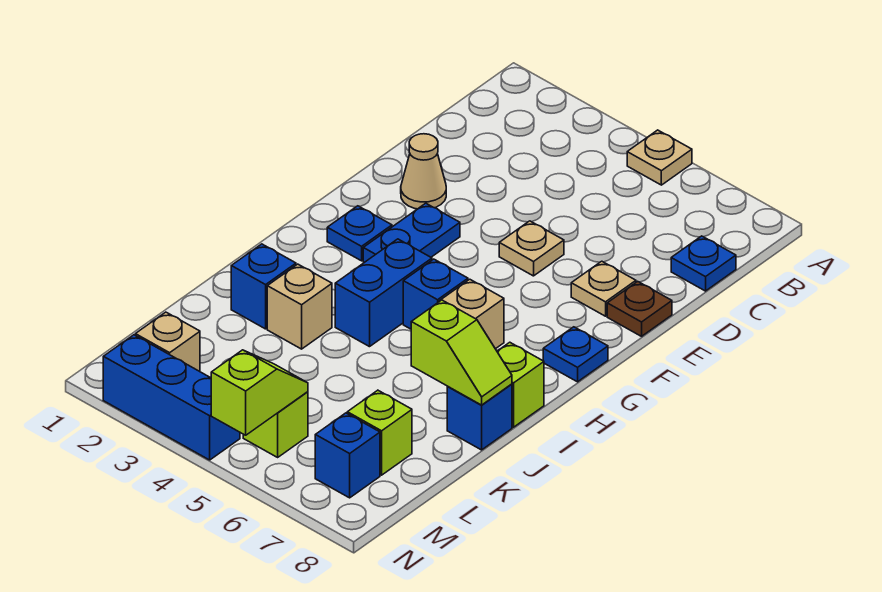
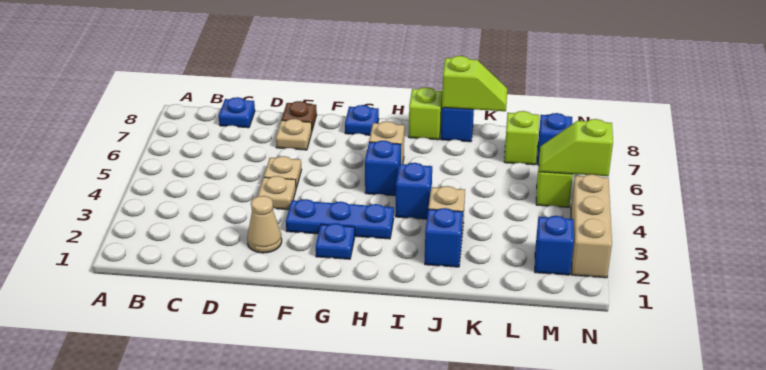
tan plate A5 level 1 -> tan plate E4 level 1
blue plate F3:G3 level 1 -> blue plate F3:H3 level 1
blue brick H4:I4 level 1 -> blue brick I4 level 1
lime slope J7:J8 level 2 top 7 -> lime slope J8:K8 level 2 top J
tan brick M2 level 1 -> blue brick M2 level 1
blue brick N2:N4 level 1 -> tan brick N2:N4 level 1

